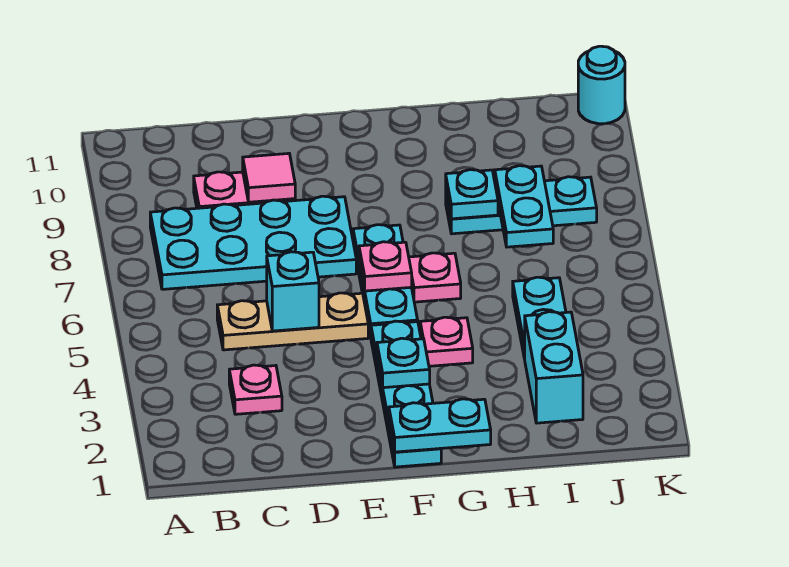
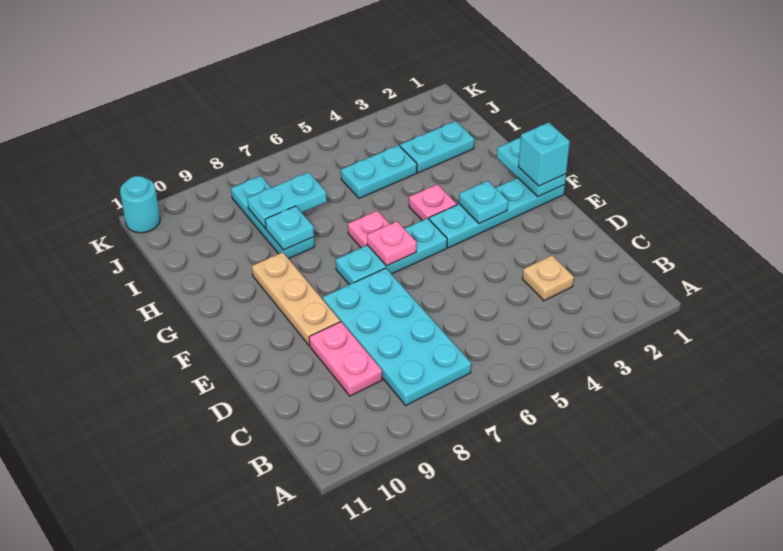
pink plate C3 level 1 -> tan plate C3 level 1
tan plate C5:E5 level 1 -> tan plate E9:G9 level 1
cyan brick D5 level 2 -> cyan brick F1 level 3
pink tile D9 level 2 -> none
cyan brick I2:I3 level 1 -> cyan plate I2:I3 level 1

